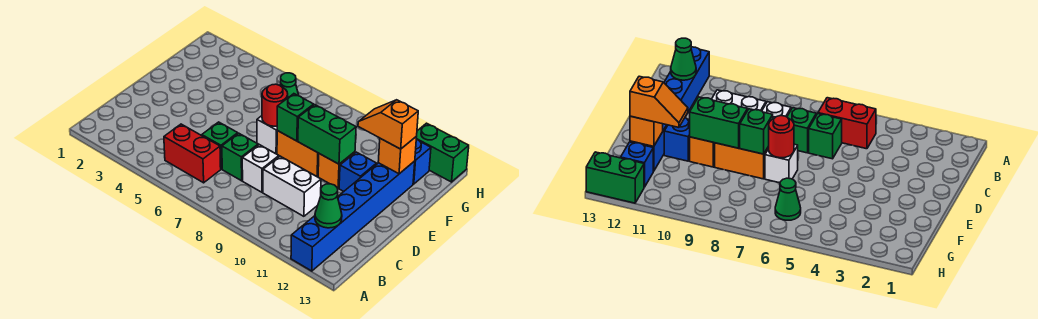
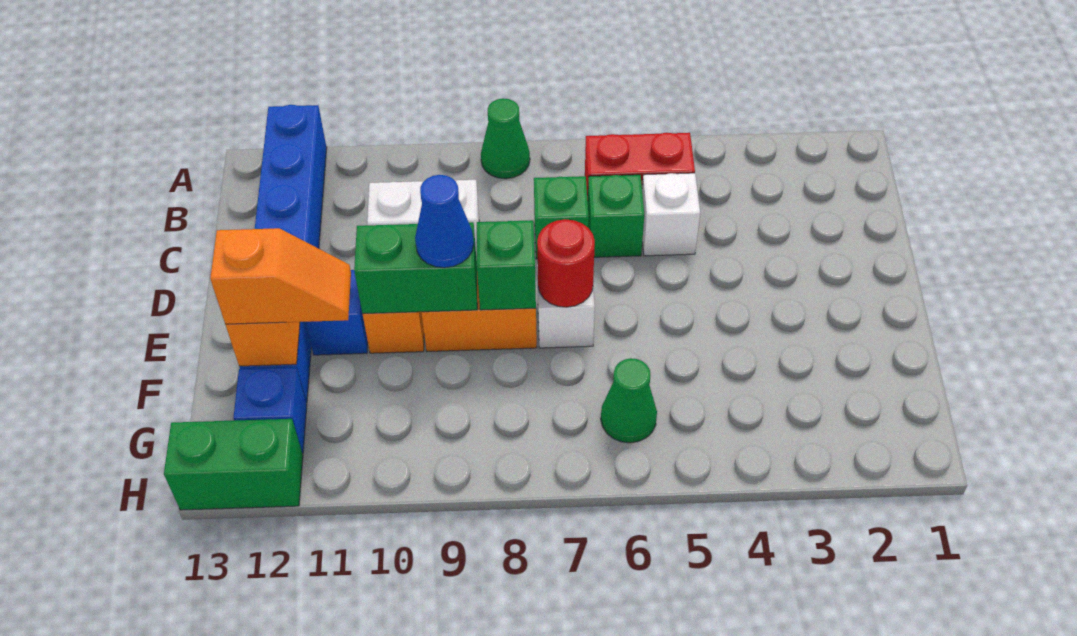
green cone B12 level 2 -> green cone A8 level 1
white brick C8 level 1 -> white brick C5 level 1
none -> blue cone E9 level 3

